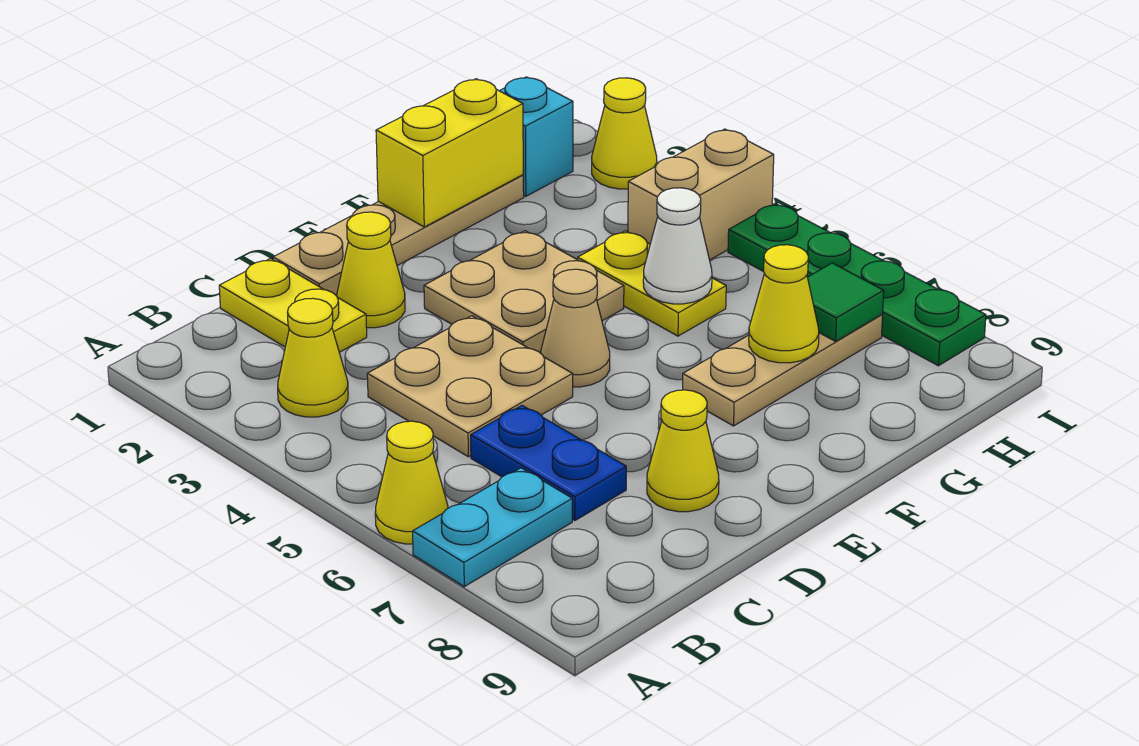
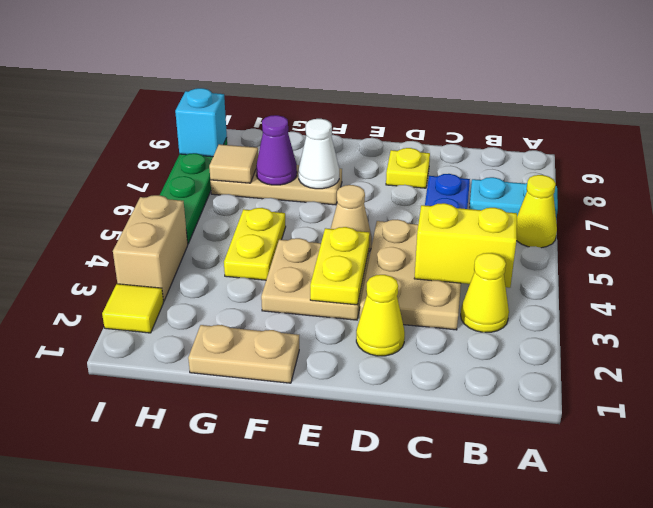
yellow plate C1:C2 level 1 -> yellow plate E3:E4 level 2
tan plate C4:D5 level 1 -> tan plate C3:D5 level 1
tan plate D1:G1 level 1 -> tan plate F1:G1 level 1
yellow cone D8 level 1 -> yellow plate D8 level 1
yellow brick F1:G1 level 2 -> yellow brick B4:C4 level 2
white cone G5 level 2 -> white cone F7 level 2
yellow cone G7 level 2 -> purple cone G7 level 2
cyan brick H1 level 1 -> cyan brick I8 level 2
tan brick H4:I4 level 1 -> tan brick I3:I4 level 1
green tile H7 level 2 -> tan tile H7 level 2
yellow cone I2 level 1 -> yellow tile I2 level 1

